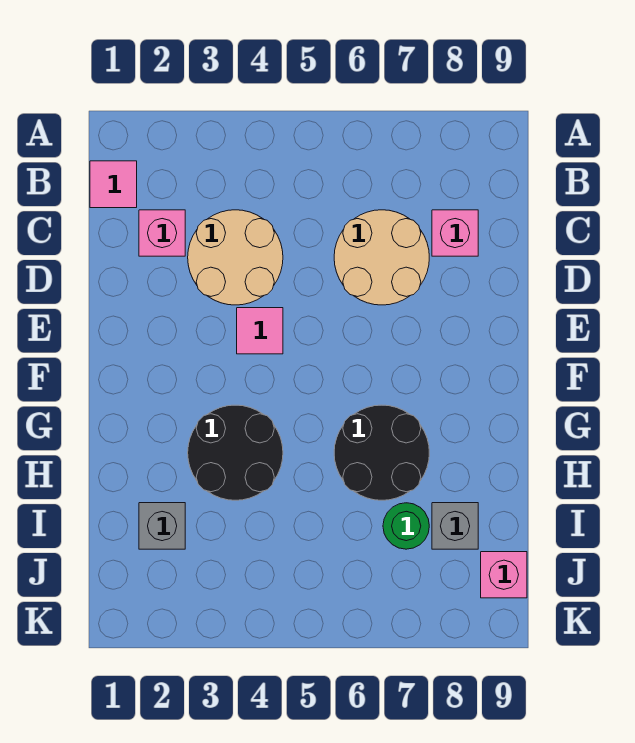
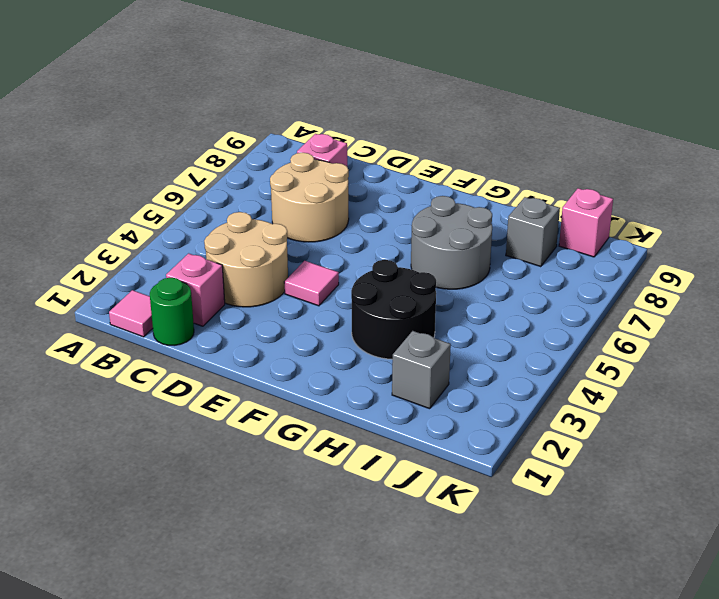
black round brick G6:H7 level 1 -> grey round brick G6:H7 level 1
green round brick I7 level 1 -> green round brick C1 level 1

